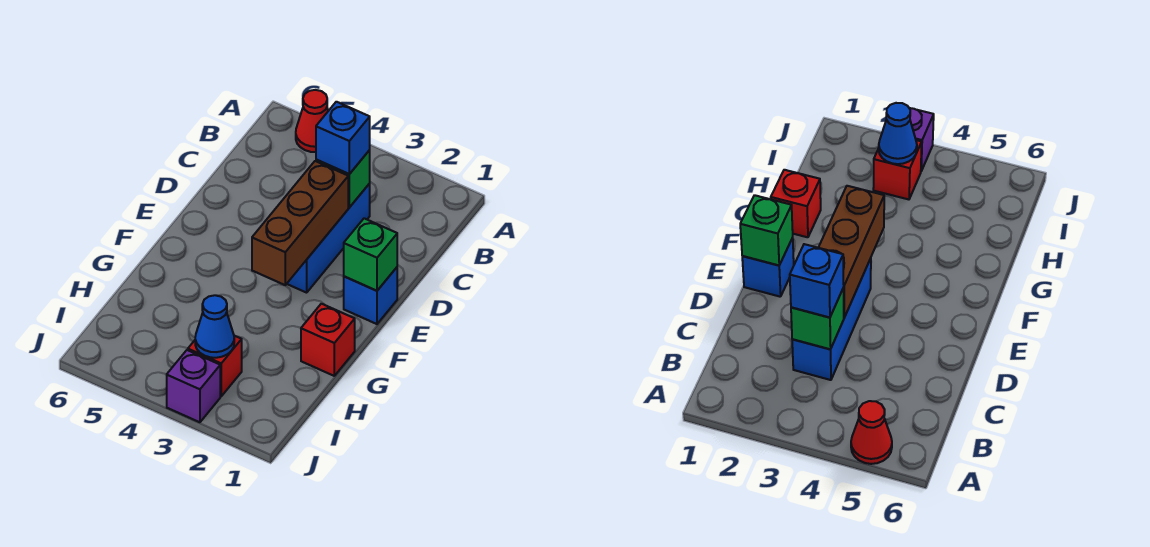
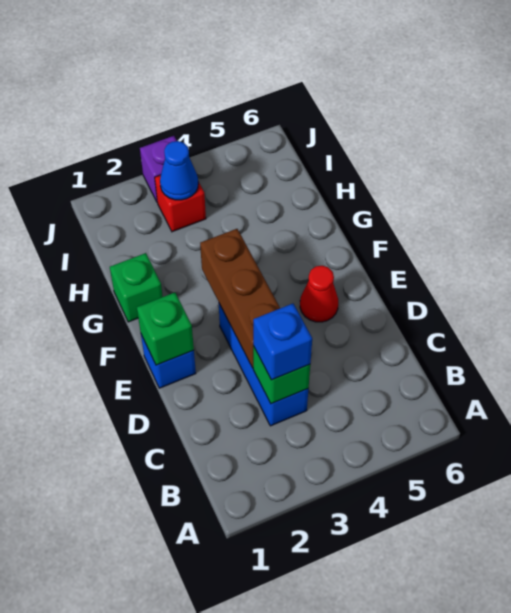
red cone A5 level 1 -> red cone E5 level 1
red brick G1 level 1 -> green brick G1 level 1

